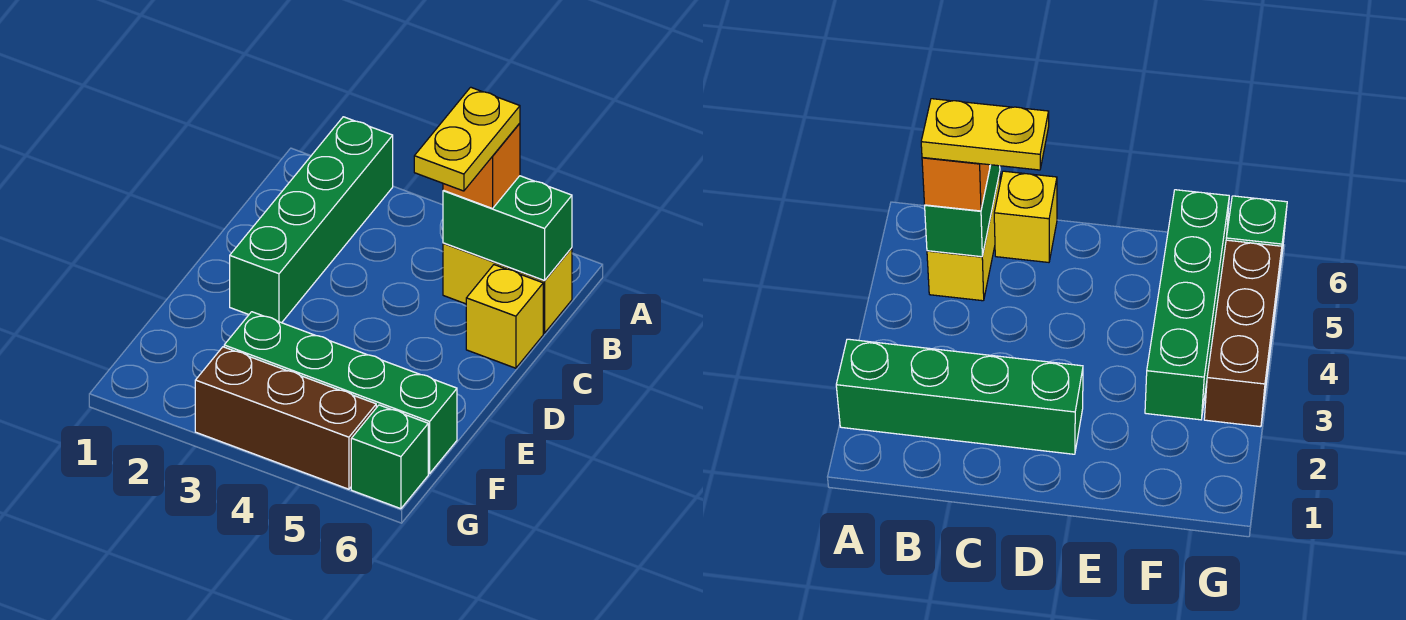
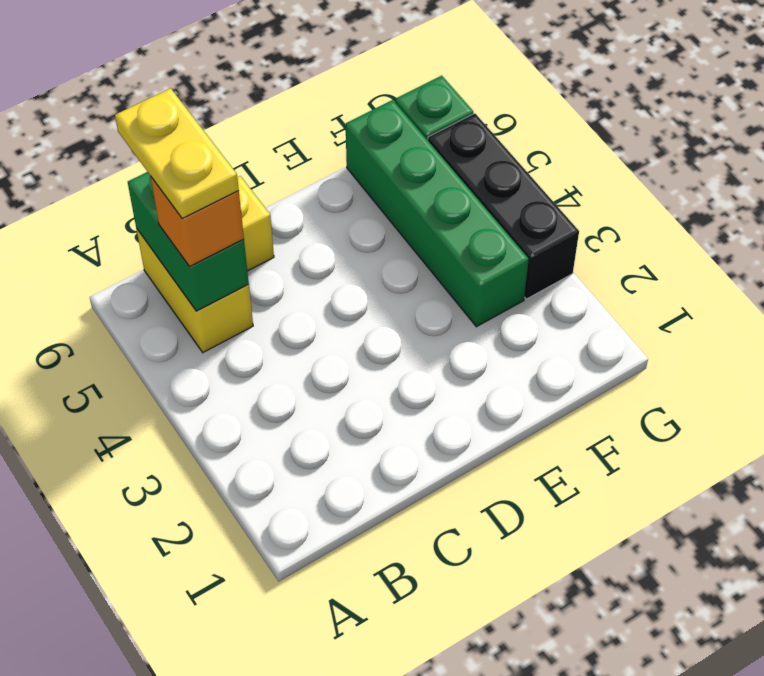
green brick A2:D2 level 1 -> none
yellow plate B5:C5 level 4 -> yellow plate B5:B6 level 4
brown brick G3:G5 level 1 -> black brick G3:G5 level 1

